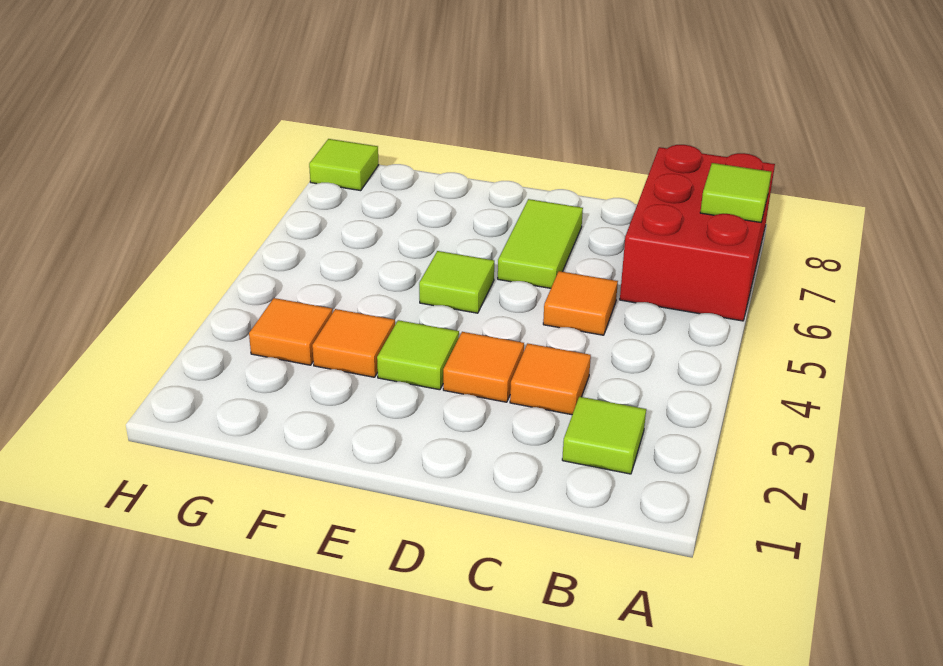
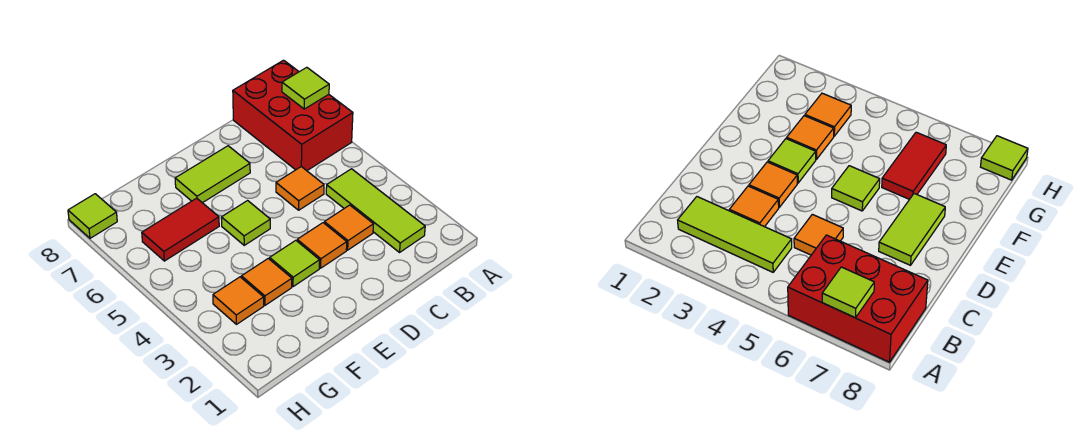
lime tile B2 level 1 -> lime tile B2:B4 level 1
lime tile D6:D7 level 1 -> lime tile D7:E7 level 1
none -> red tile F6:G6 level 1

